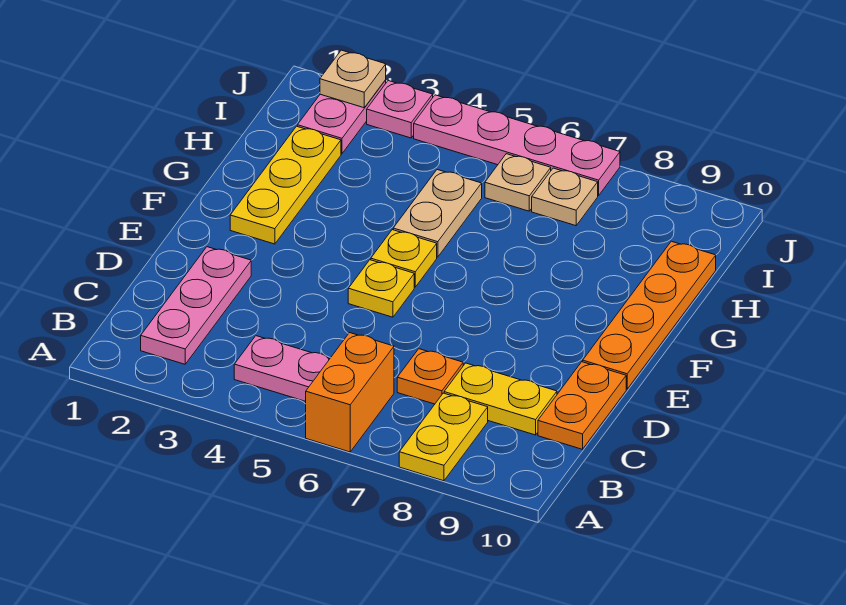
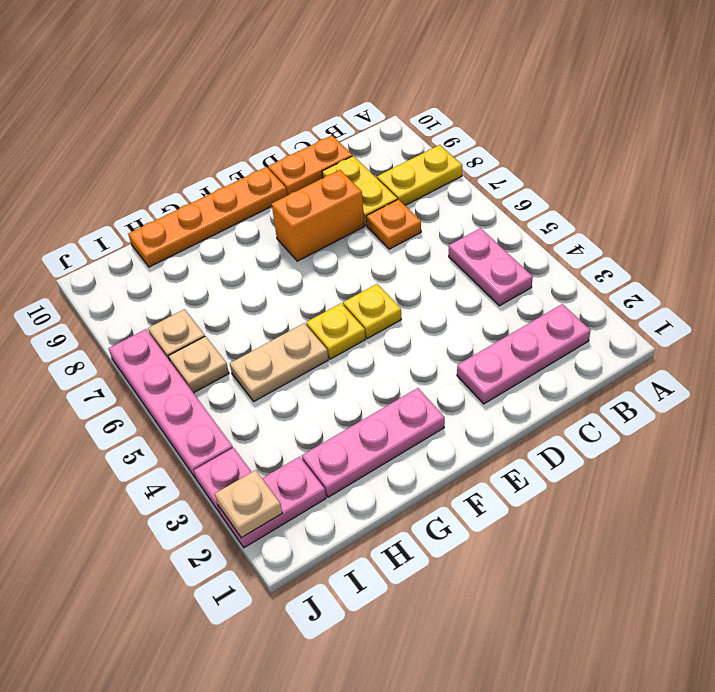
orange brick A6:B6 level 1 -> orange brick D8:E8 level 1
yellow plate F2:H2 level 1 -> pink plate F2:H2 level 1

